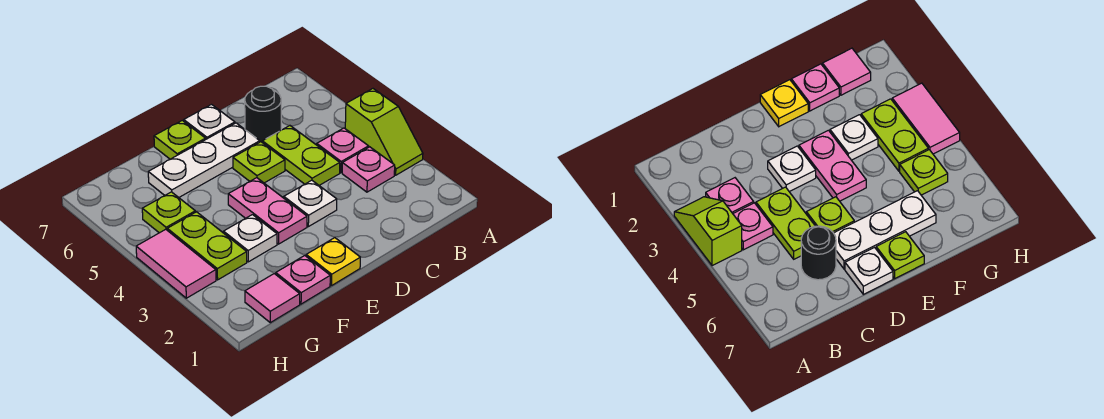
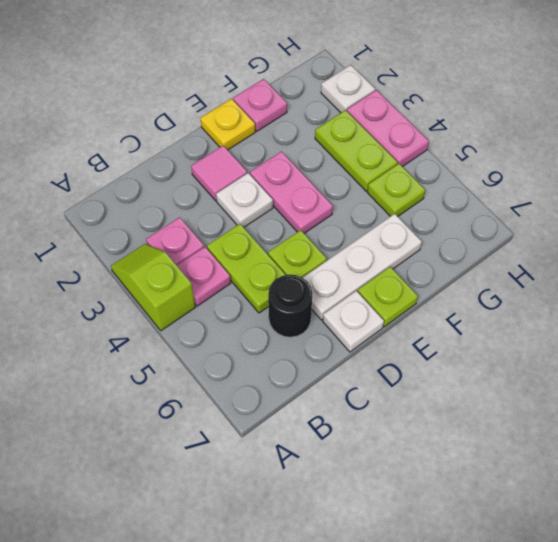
white plate F3 level 1 -> white plate H2 level 1
pink tile G1 level 1 -> pink tile D2 level 1
pink tile H3:H4 level 1 -> pink plate H3:H4 level 1

